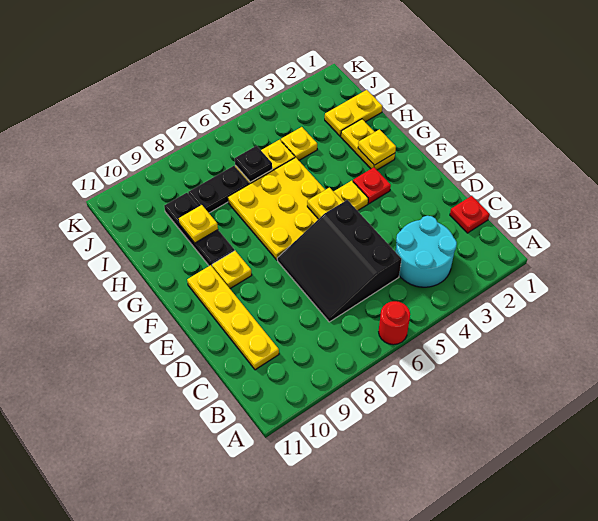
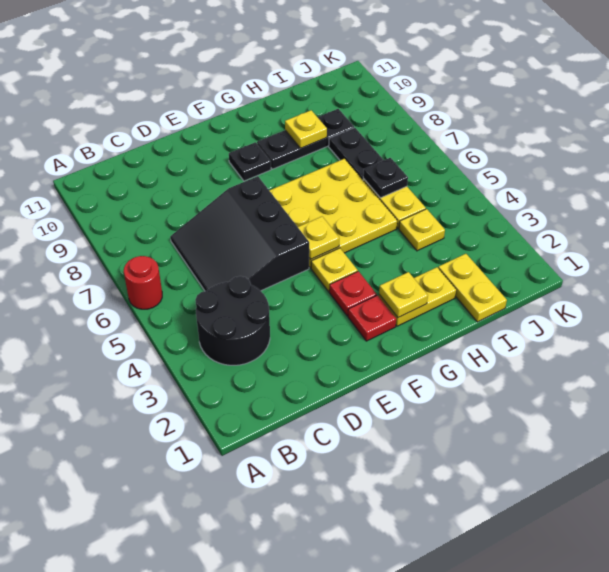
cyan round brick B3:C4 level 1 -> black round brick B3:C4 level 1
red plate C1 level 1 -> red plate F2 level 1
black slope C5:E7 level 1 top 5 -> black slope C5:E7 level 1 top E
yellow plate C10:F10 level 1 -> none
yellow plate F9 level 1 -> black plate F9 level 1

